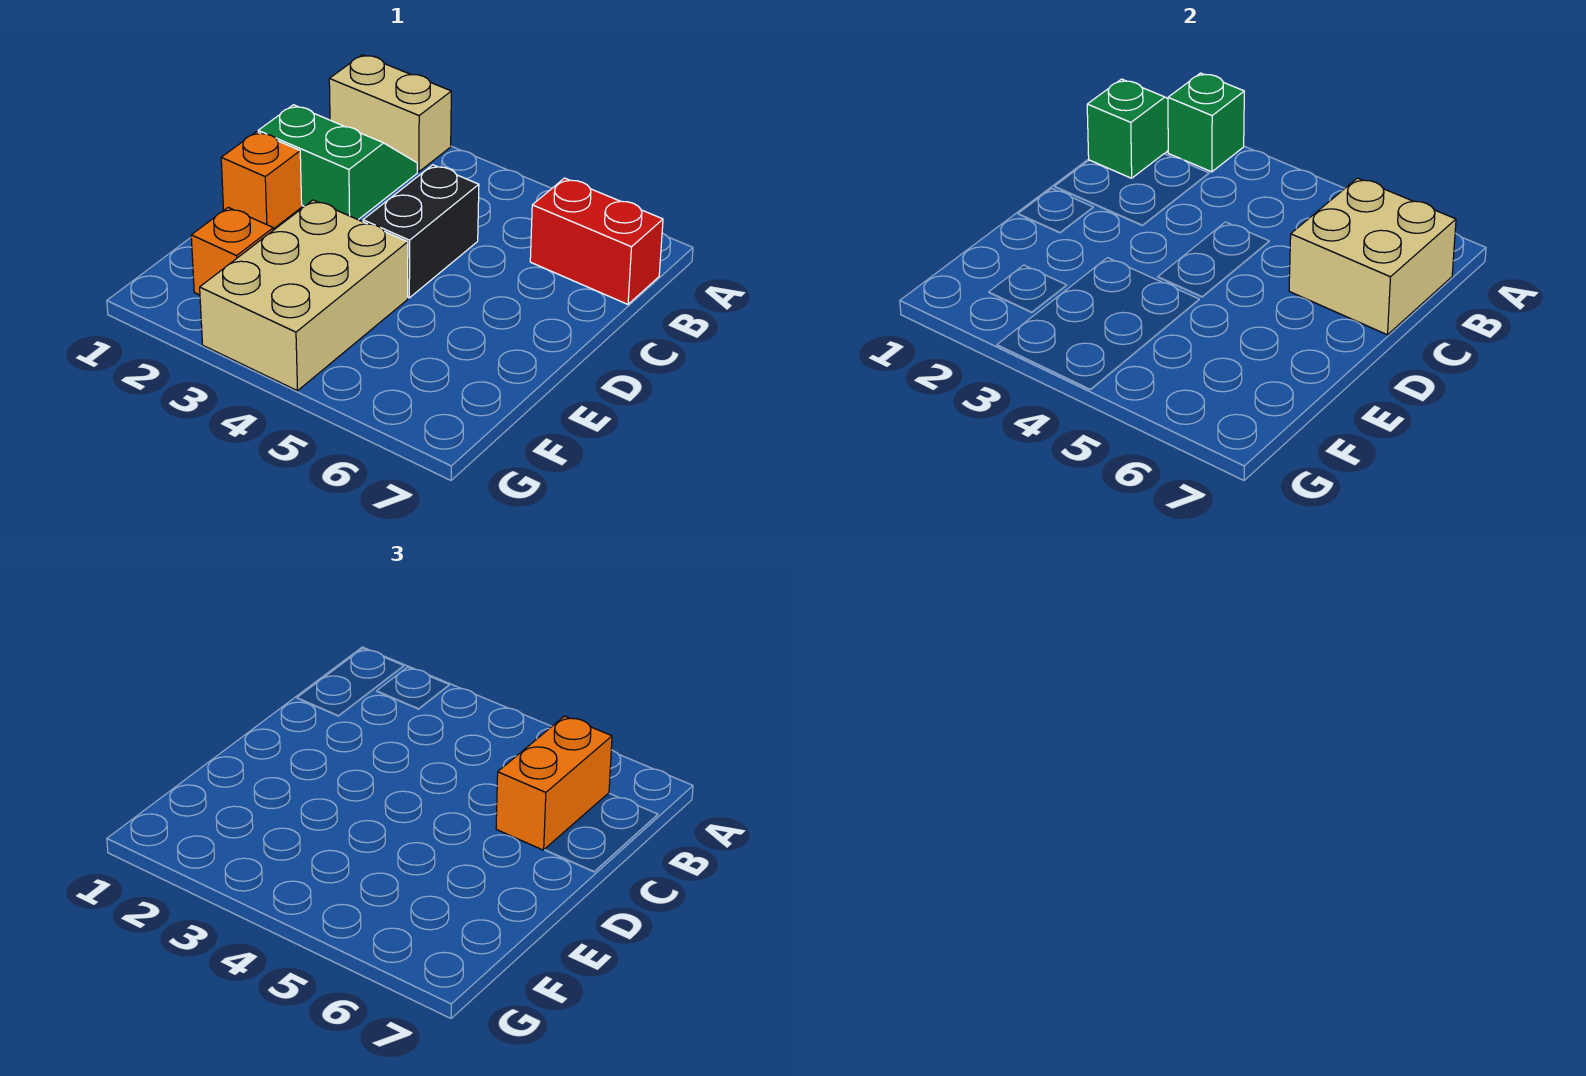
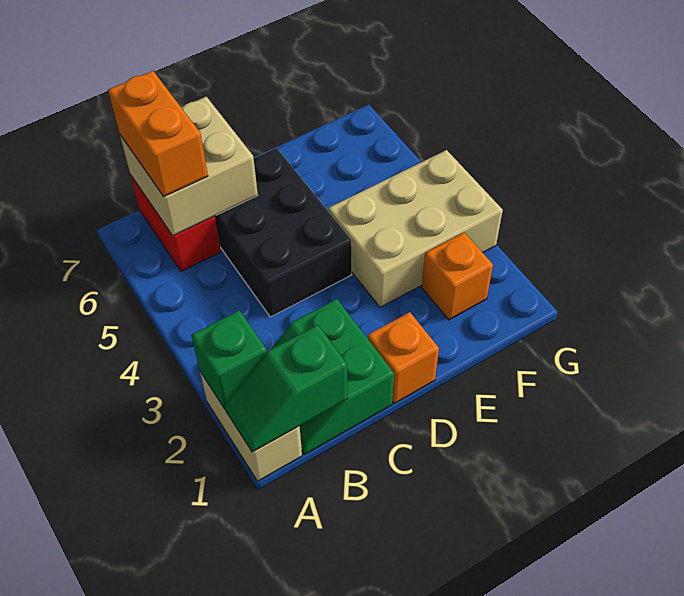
orange brick B6:C6 level 3 -> orange brick B6:B7 level 3
black brick C4:D4 level 1 -> black brick C4:D6 level 1

